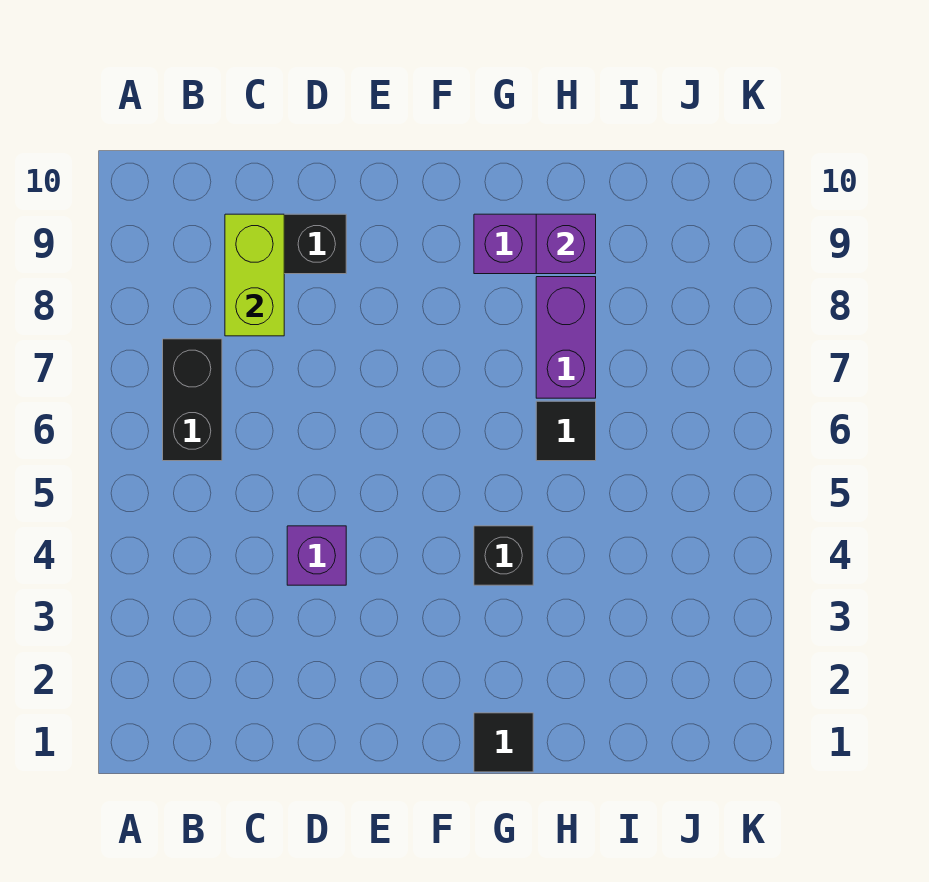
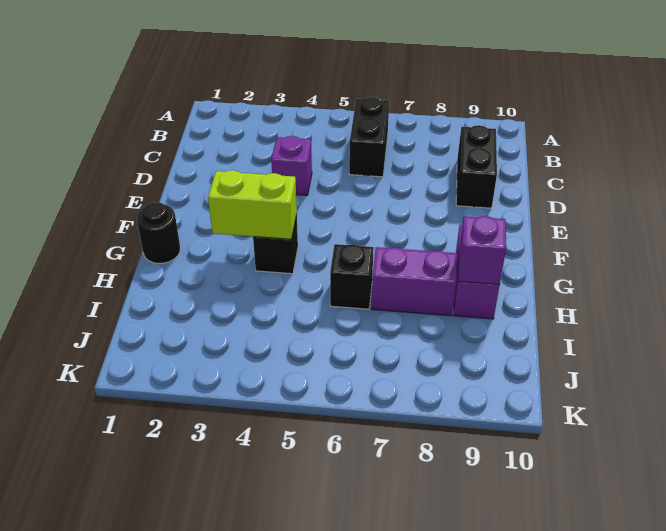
black brick B6:B7 level 1 -> black brick B6:C6 level 1
lime brick C8:C9 level 2 -> lime brick G3:G4 level 2
black tile G1 level 1 -> black round brick G1 level 1
black tile H6 level 1 -> black brick H6 level 1

